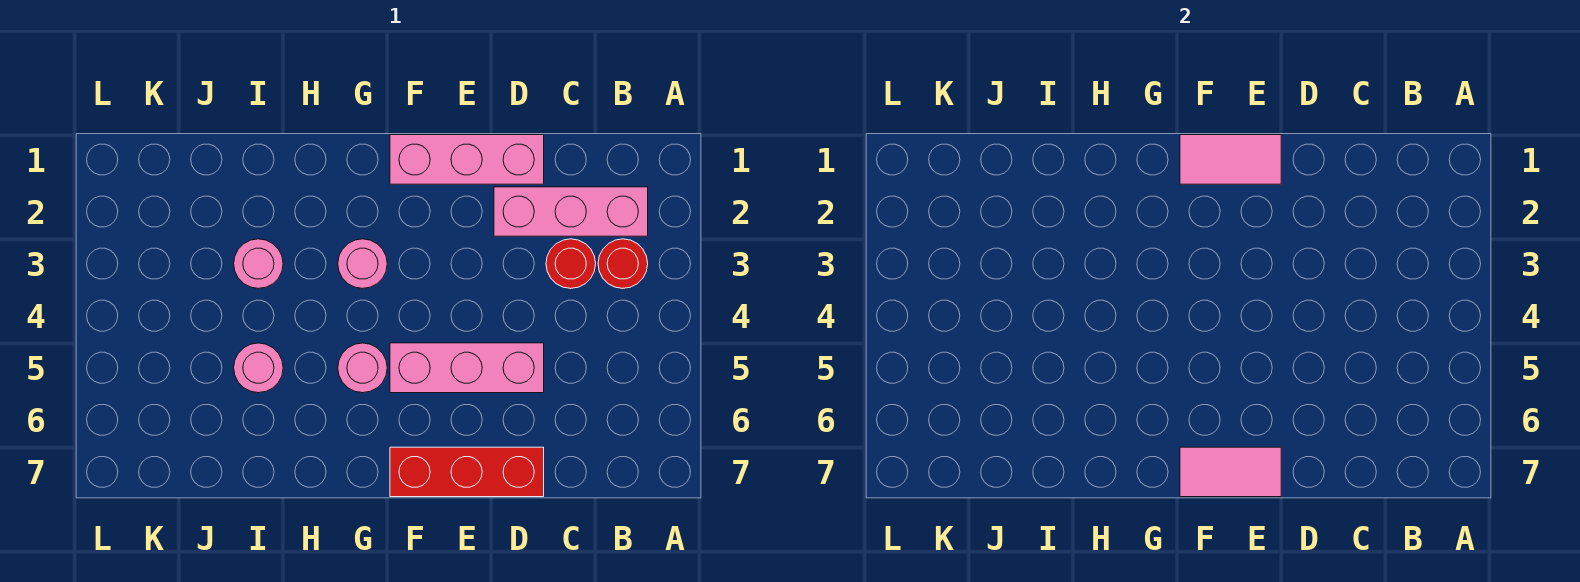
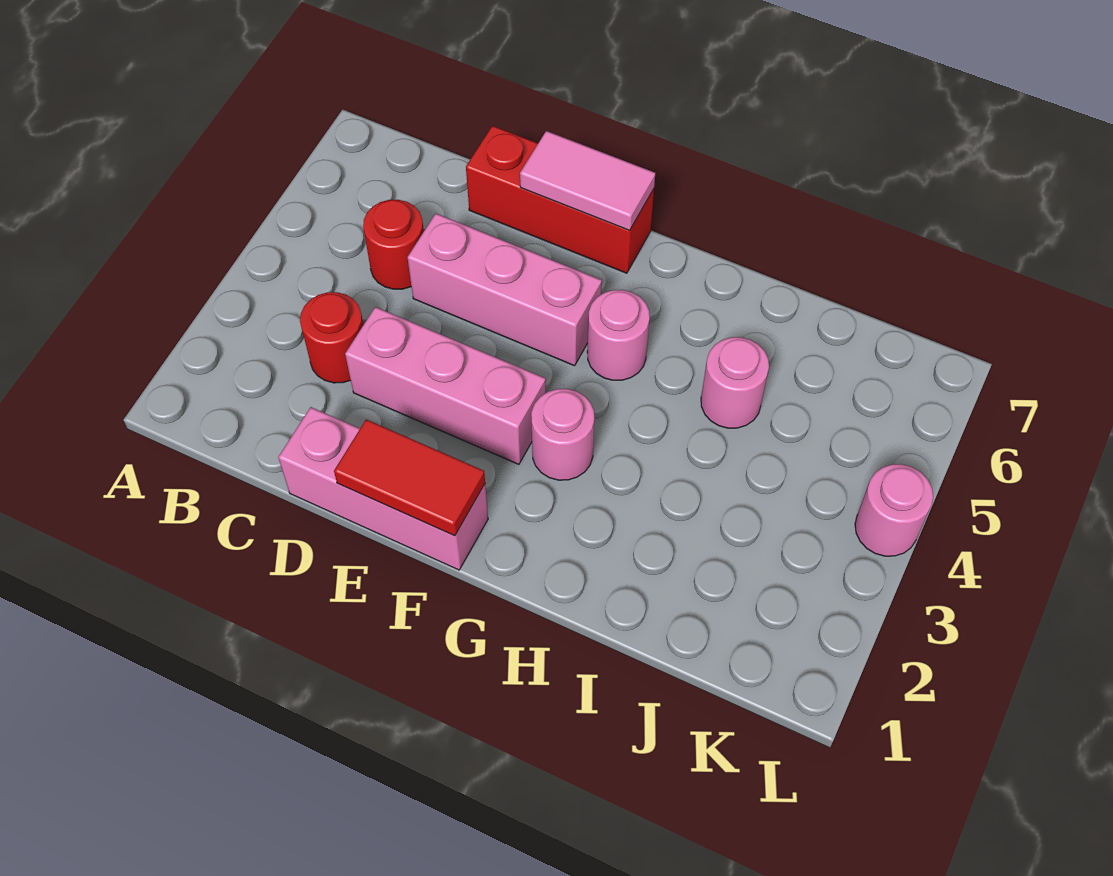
pink brick B2:D2 level 1 -> pink brick D3:F3 level 1
red round brick B3 level 1 -> red round brick C5 level 1
pink tile E1:F1 level 2 -> red tile E1:F1 level 2
pink round brick I3 level 1 -> pink round brick L4 level 1

